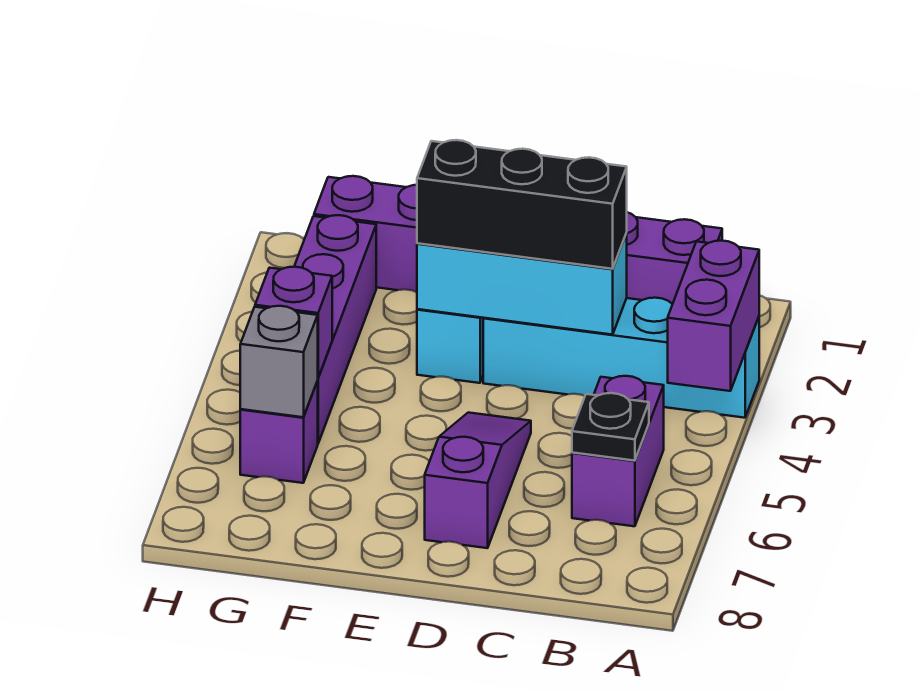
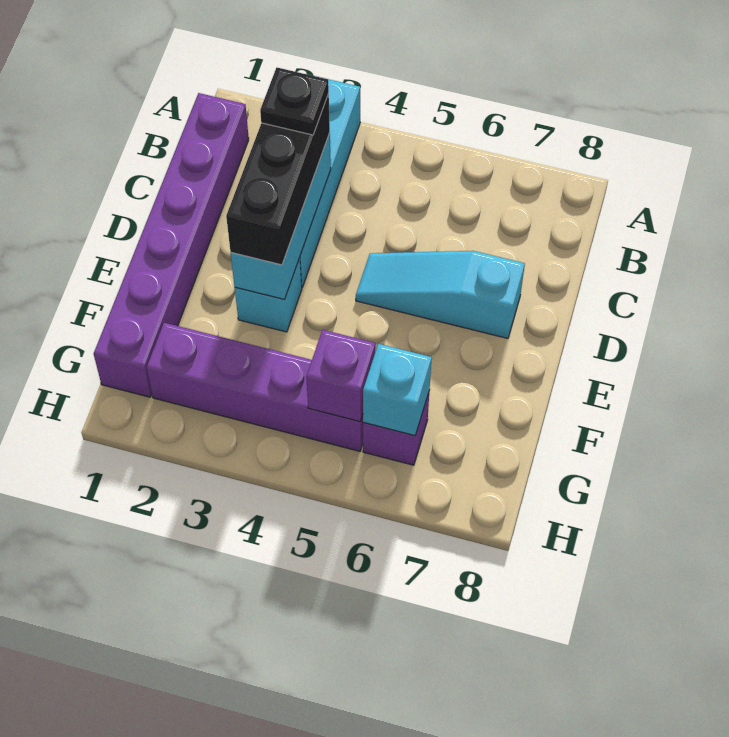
purple brick A3:A4 level 2 -> none
purple brick B5:B6 level 1 -> none
black plate B6 level 2 -> black plate C3 level 4
purple slope D5:D7 level 1 top 7 -> cyan slope D5:D7 level 1 top 7
grey brick G6 level 2 -> cyan brick G6 level 2

